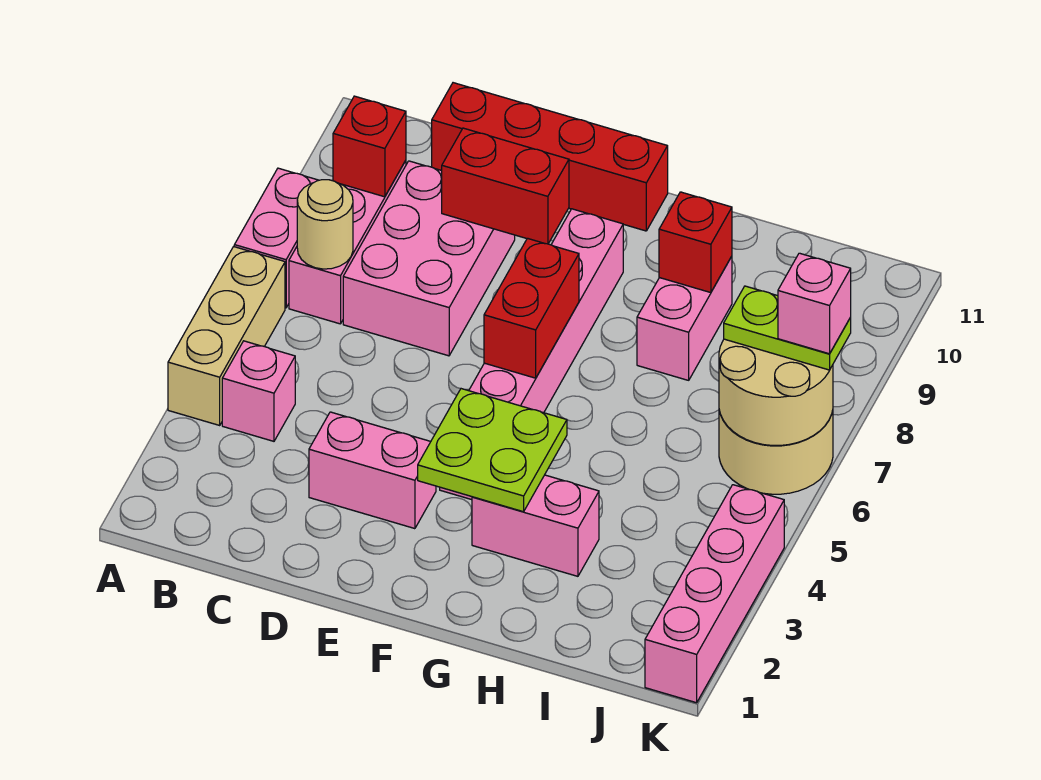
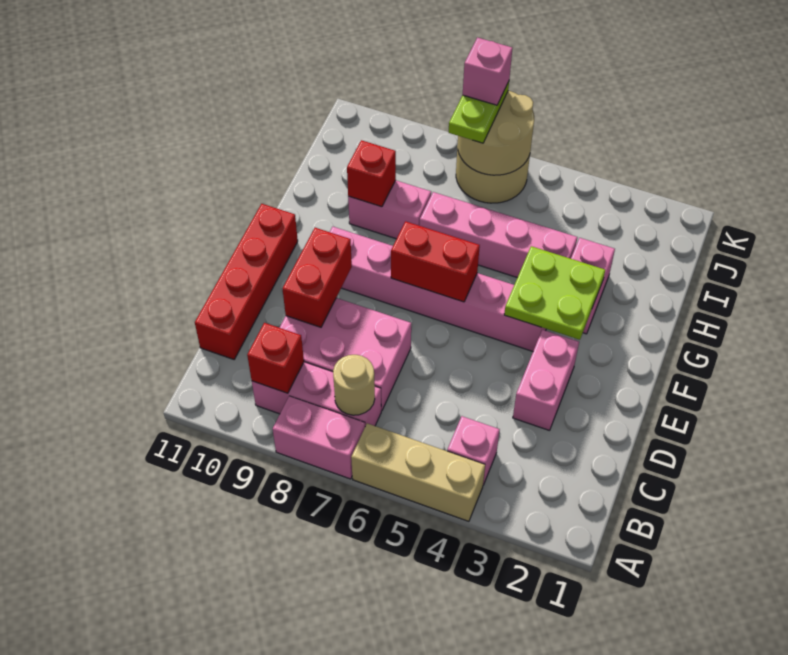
pink brick K1:K4 level 1 -> pink brick H4:H7 level 1

